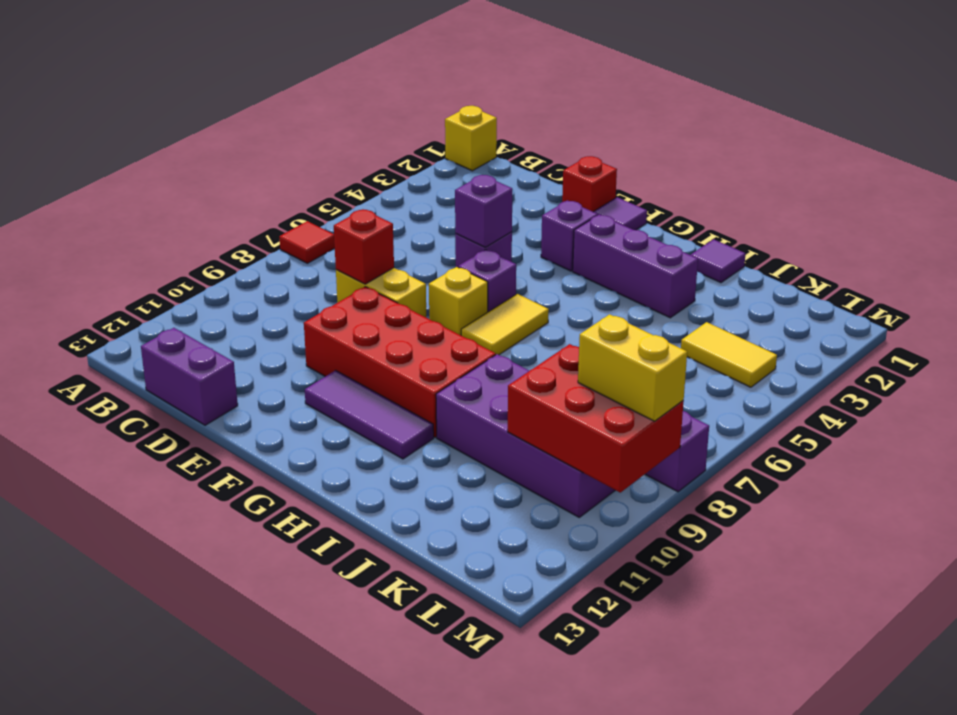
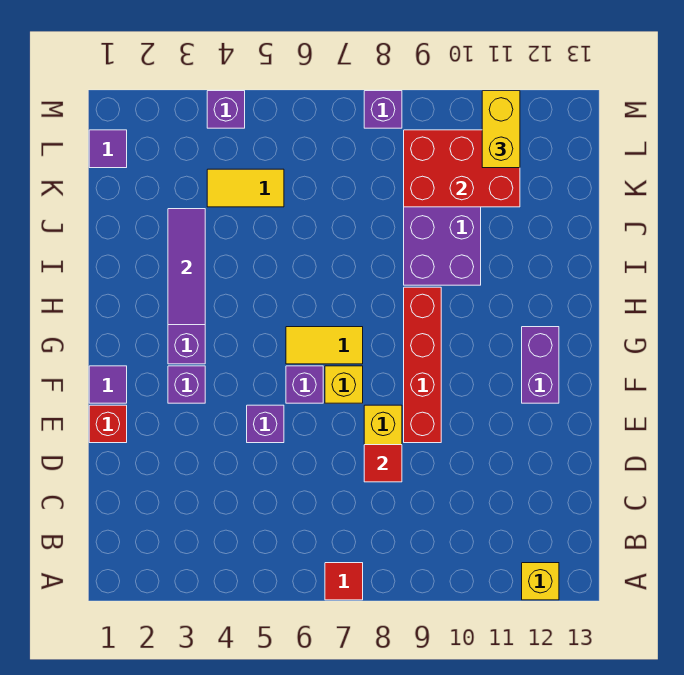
yellow brick A1 level 1 -> yellow brick A12 level 1
purple brick C13:D13 level 1 -> purple brick F12:G12 level 1
red brick D8 level 2 -> red tile D8 level 2
purple brick E5 level 2 -> purple brick M4 level 1
red brick E9:H10 level 1 -> red brick E9:H9 level 1
purple tile F11:H11 level 1 -> purple tile H3:J3 level 2
purple tile I1 level 1 -> purple tile L1 level 1
yellow tile K4:L4 level 1 -> yellow tile K4:K5 level 1
red brick K9:M10 level 2 -> red brick K9:L11 level 2
yellow brick L9:M9 level 3 -> yellow brick L11:M11 level 3

